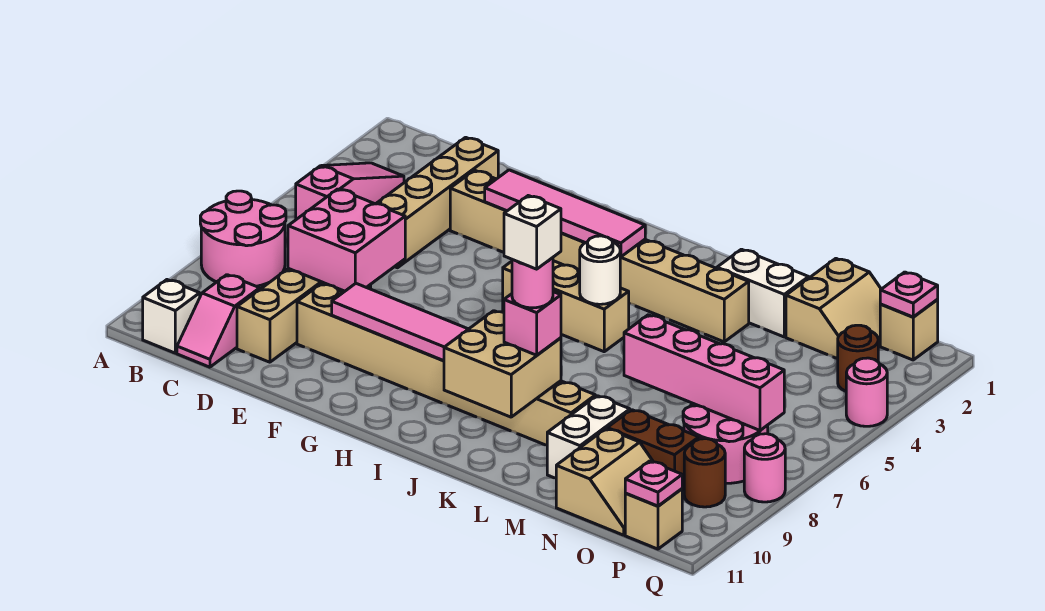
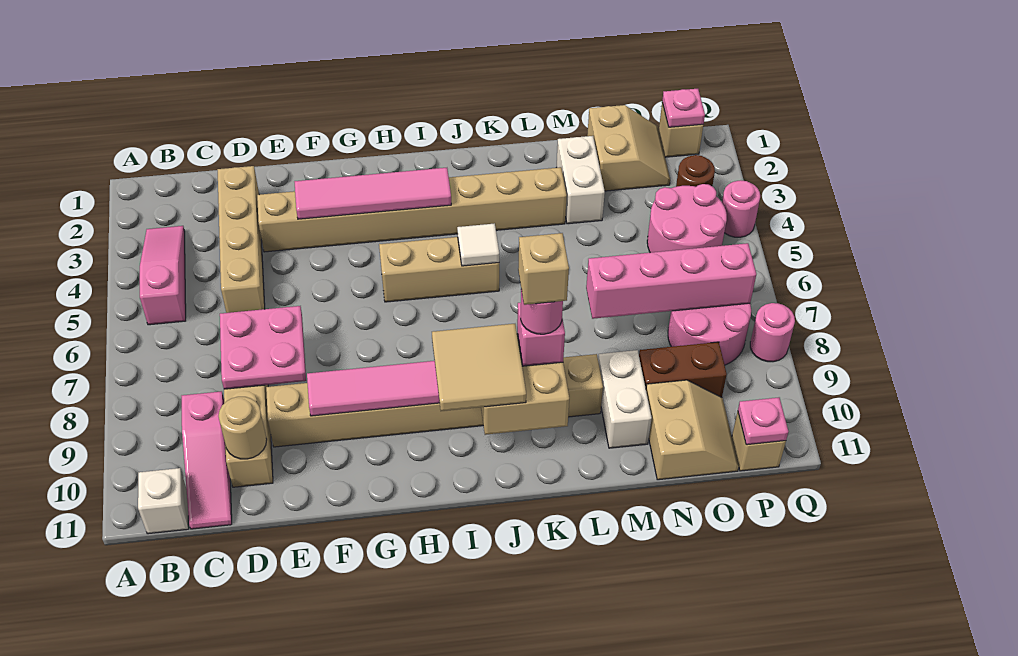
pink round brick A7:B8 level 1 -> pink round brick O4:P5 level 1
pink slope C10:C11 level 1 top 10 -> pink slope C9:C11 level 1 top 9
pink brick D7:E8 level 2 -> pink plate D7:E8 level 2
none -> tan round brick D10 level 2
none -> tan tile I9:J10 level 3
white round brick J5 level 2 -> white tile J5 level 2
white brick K9 level 5 -> tan brick K9 level 5
white brick L2:M2 level 1 -> white brick M2:M3 level 1
brown round brick P9 level 1 -> none

